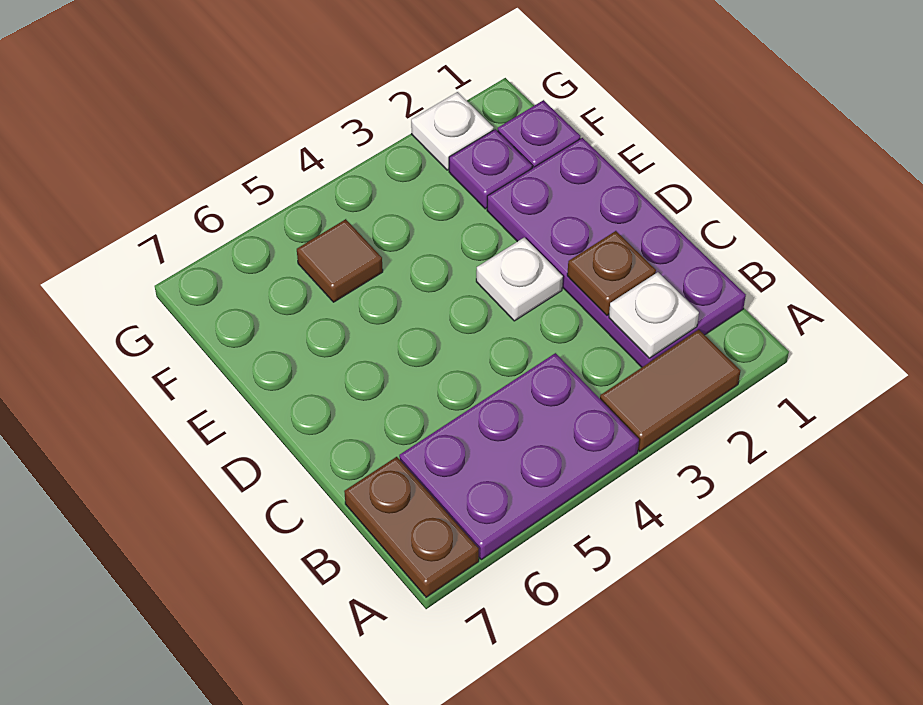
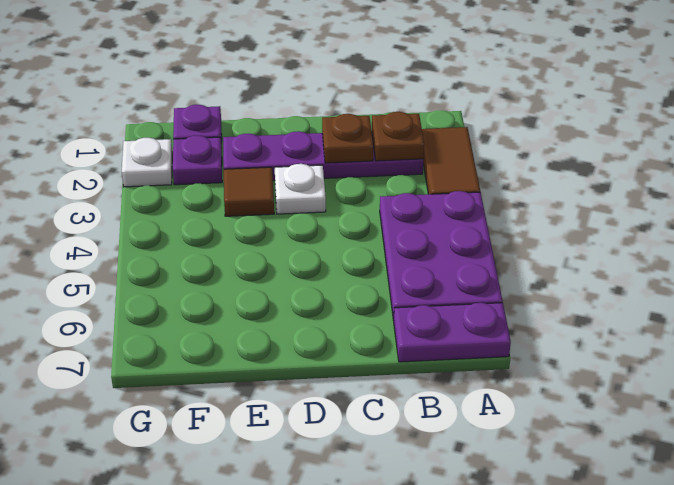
brown plate A7:B7 level 1 -> purple plate A7:B7 level 1
purple plate B1:E2 level 1 -> purple plate B2:E2 level 1
white plate B2 level 2 -> brown plate B2 level 2
brown tile F5 level 1 -> brown tile E3 level 1

